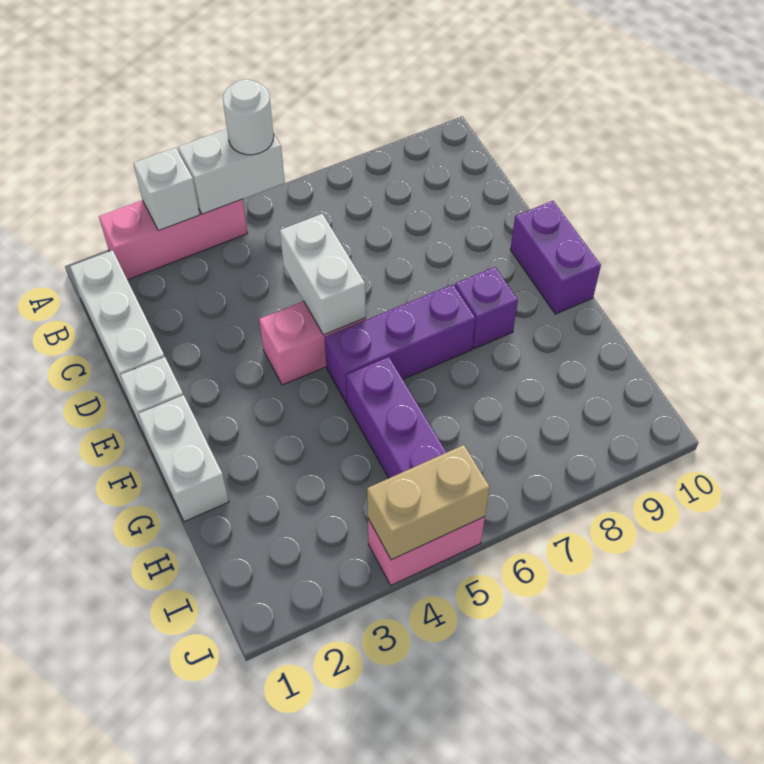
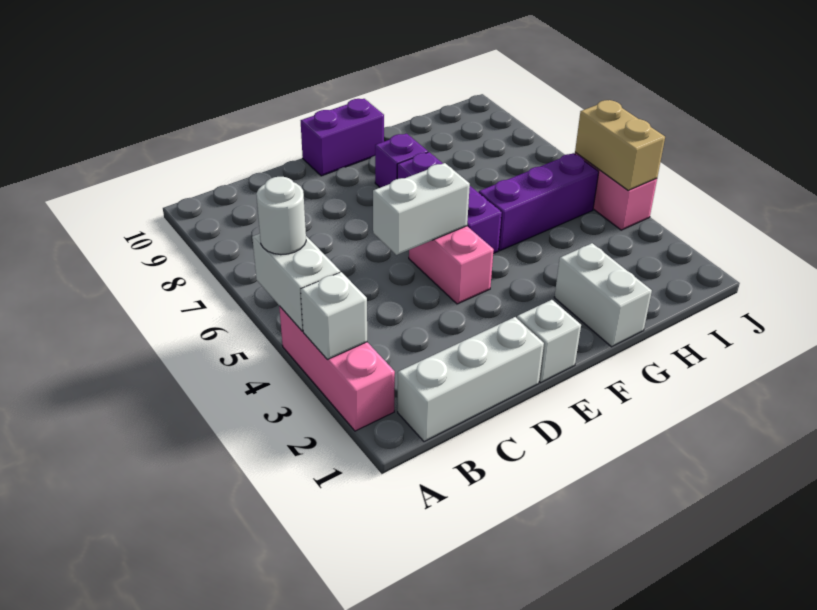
white brick F1:G1 level 1 -> white brick G1:G2 level 1

